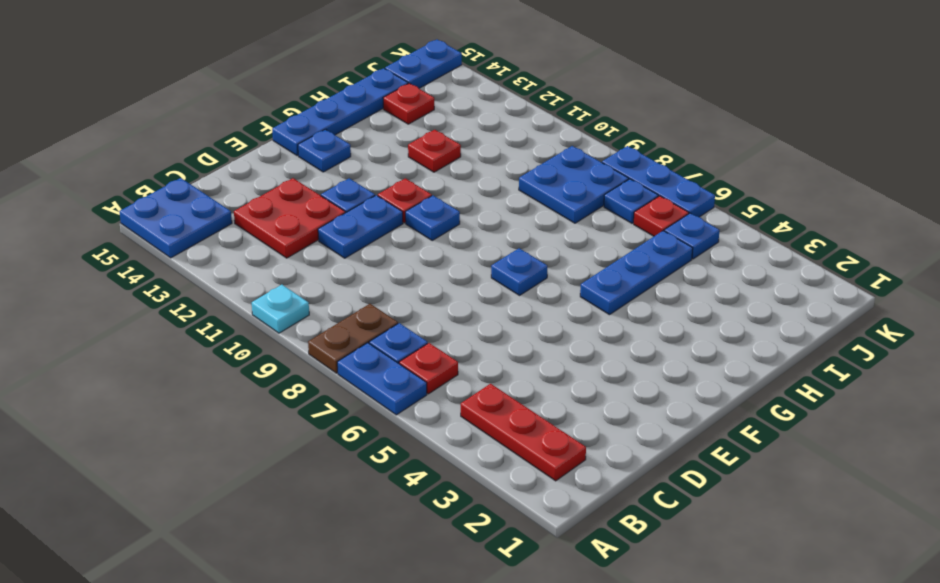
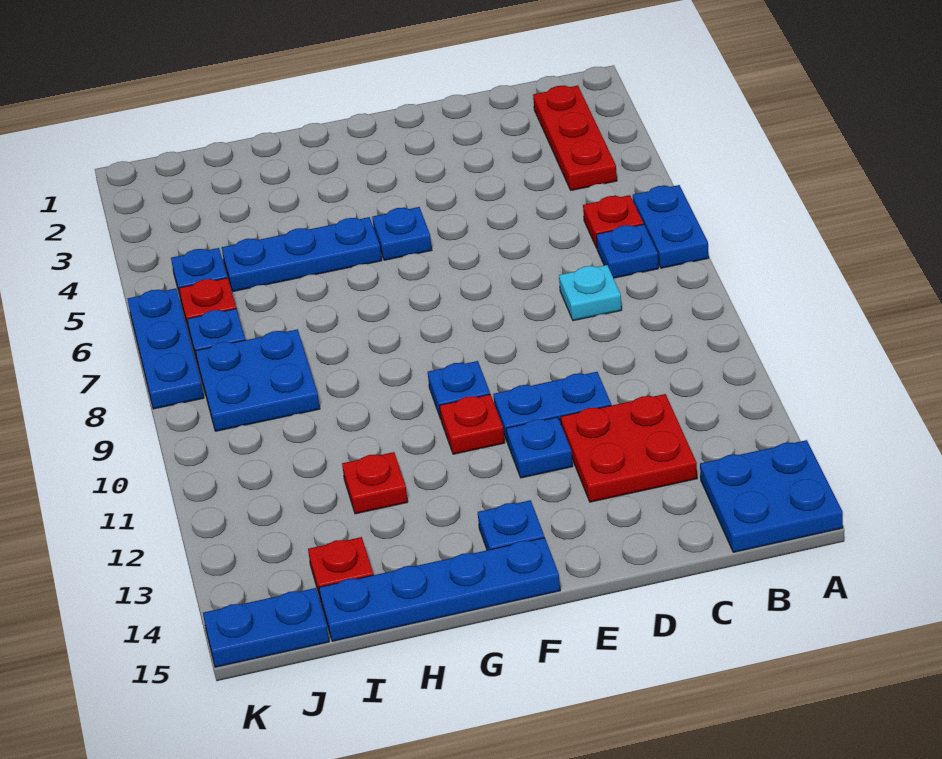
brown plate A8:B8 level 1 -> none
cyan plate A10 level 1 -> cyan plate C8 level 1
blue plate F7 level 1 -> blue plate F5 level 1

